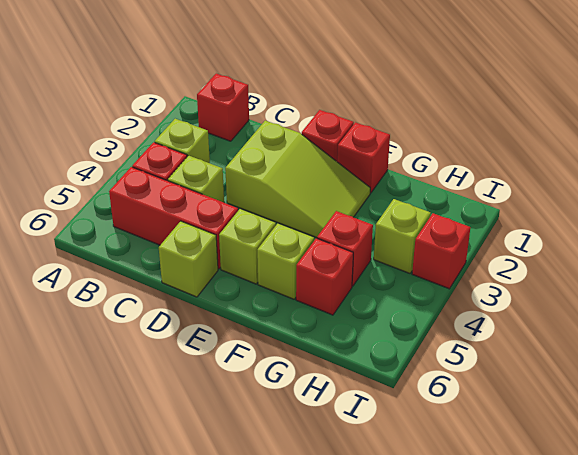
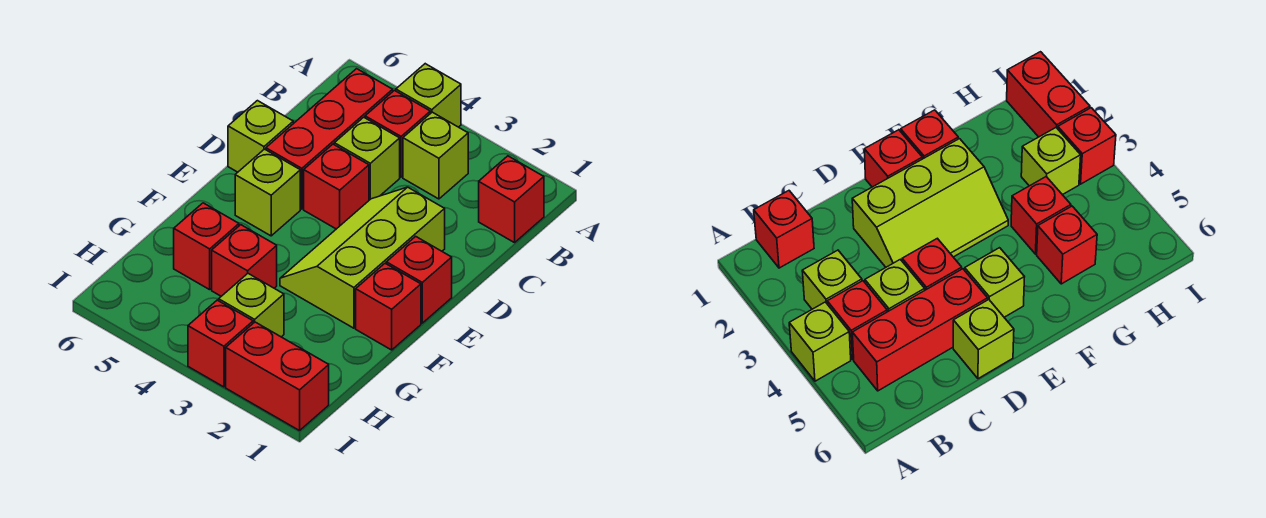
lime slope D2:F3 level 1 top D -> lime slope D2:F3 level 1 top 2
none -> red brick D4 level 1
lime brick F5 level 1 -> lime brick A4 level 1
none -> red brick I1:I2 level 1

